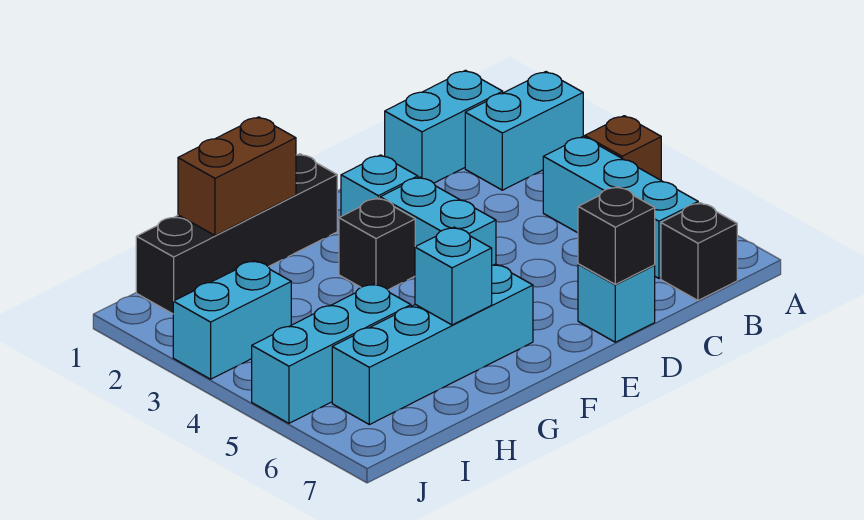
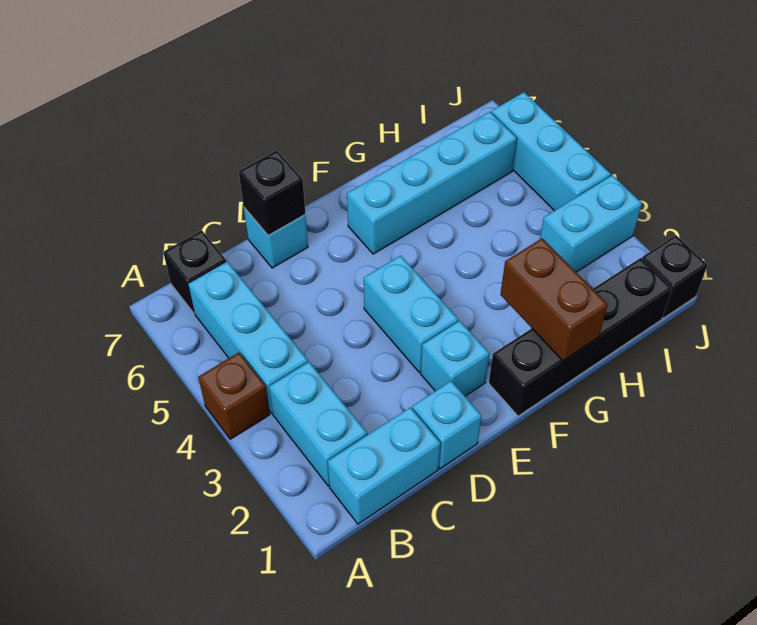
cyan brick A2:B2 level 1 -> cyan brick B2:B3 level 1
black brick F3 level 1 -> black brick J1 level 1
brown brick G1:H1 level 2 -> brown brick G1:G2 level 2
cyan brick G6 level 2 -> cyan brick D1 level 1
cyan brick H5:J5 level 1 -> cyan brick J4:J6 level 1

